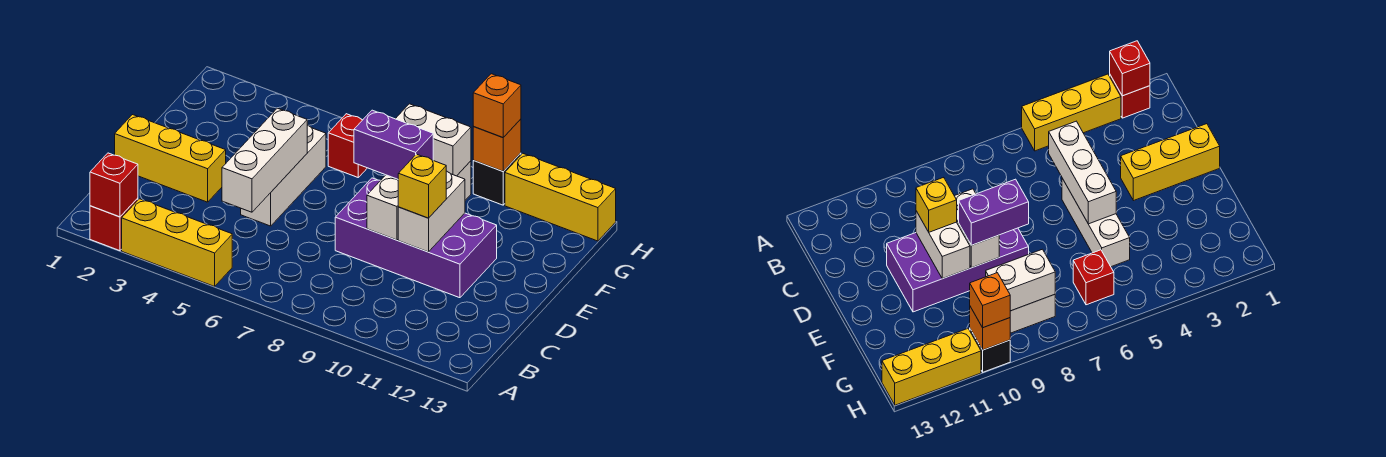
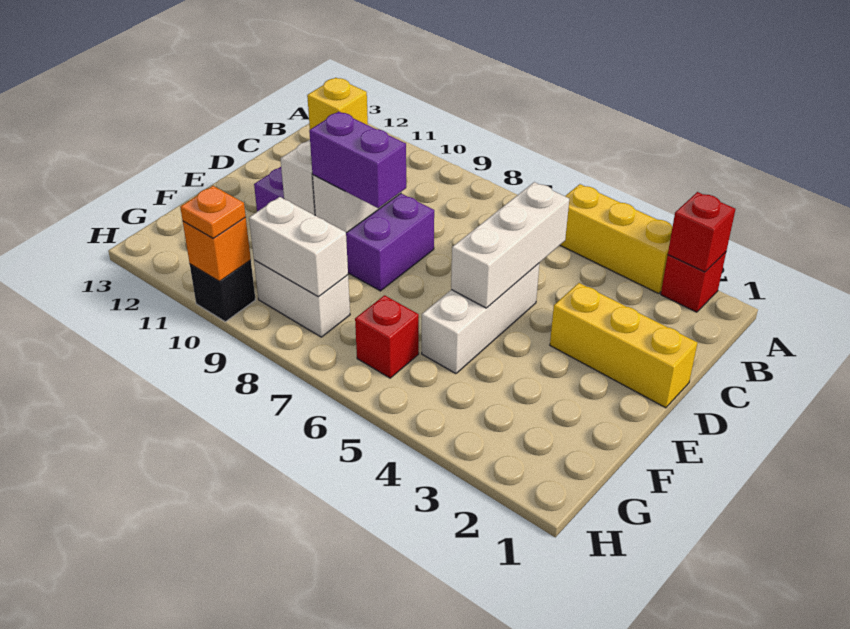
orange brick H10 level 3 -> orange plate H10 level 3
yellow brick H11:H13 level 1 -> none

